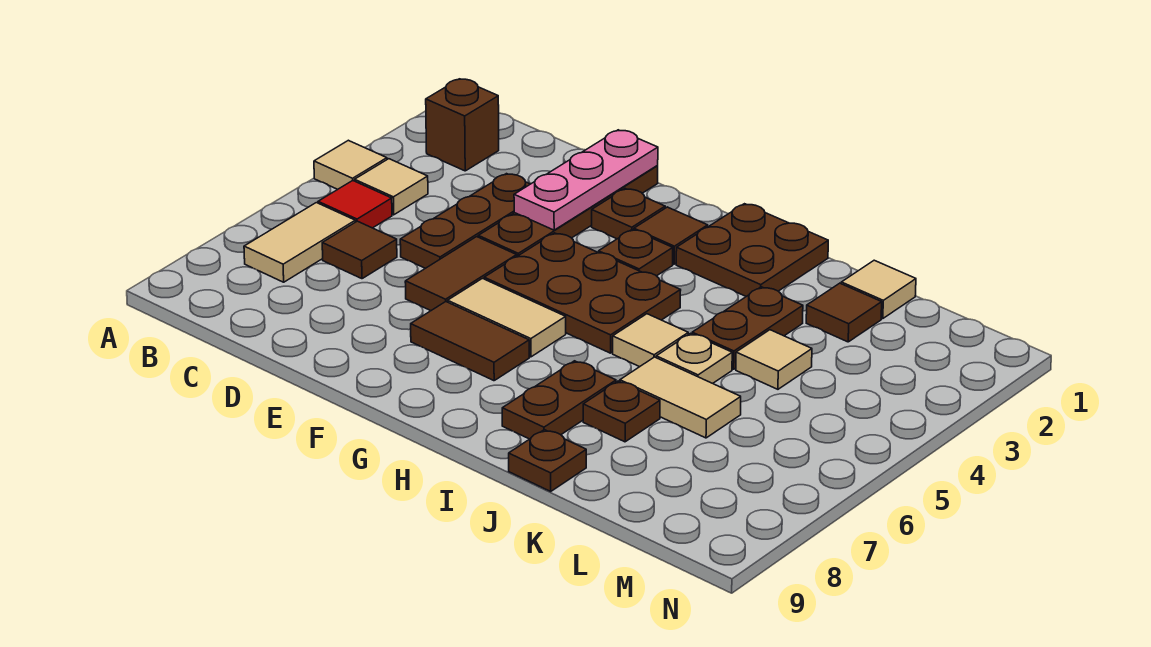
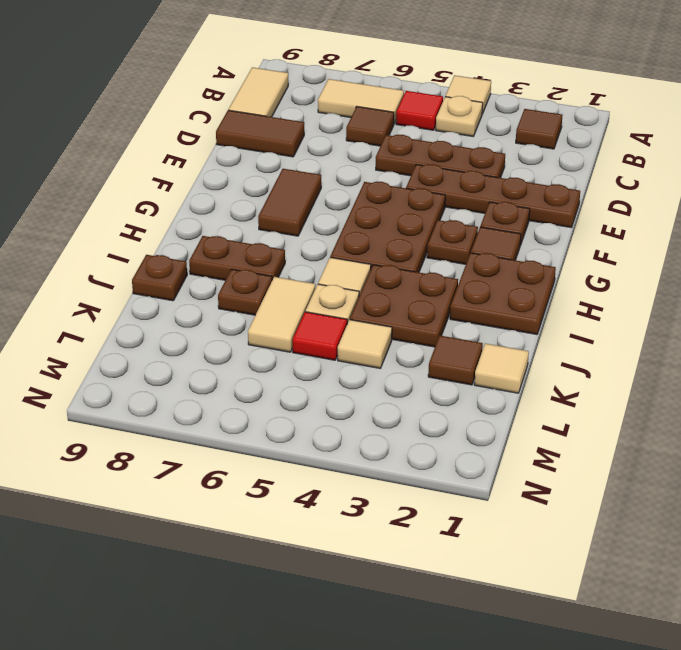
brown brick B2 level 1 -> brown tile B2 level 1
tan tile B4 level 1 -> tan plate B4 level 1
pink plate E1:E3 level 2 -> none
brown tile E5:E6 level 1 -> brown tile D8:D9 level 1
tan tile F6:G6 level 1 -> tan tile B9:C9 level 1
brown plate J3:J4 level 1 -> brown plate I3:J4 level 1
none -> red tile K5 level 1

